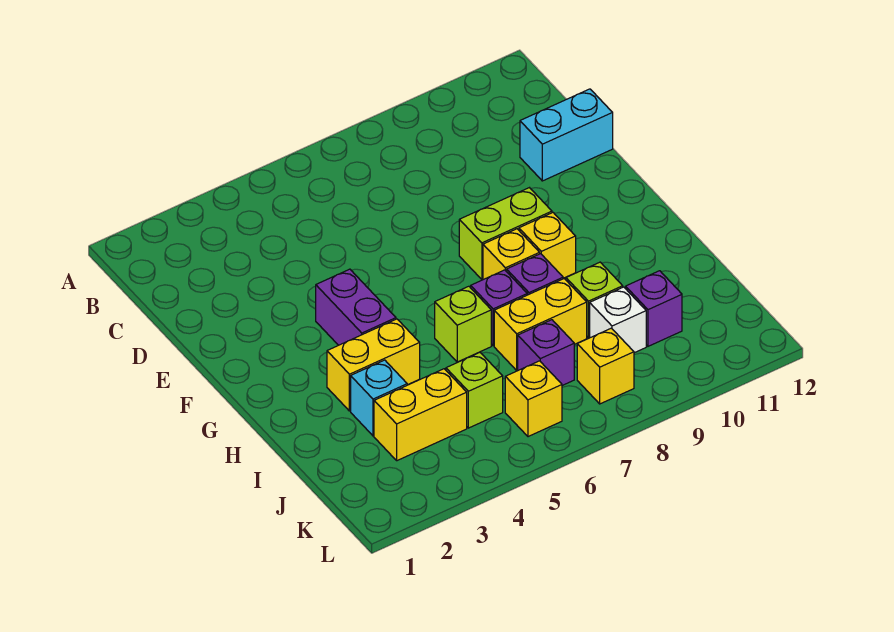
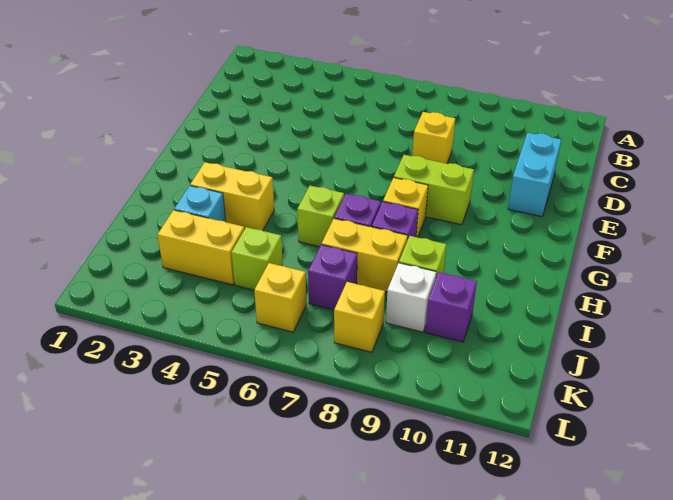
cyan brick D11:D12 level 1 -> cyan brick D11:E11 level 1
purple brick F4:G4 level 1 -> none
yellow brick G9 level 1 -> yellow brick D8 level 1

